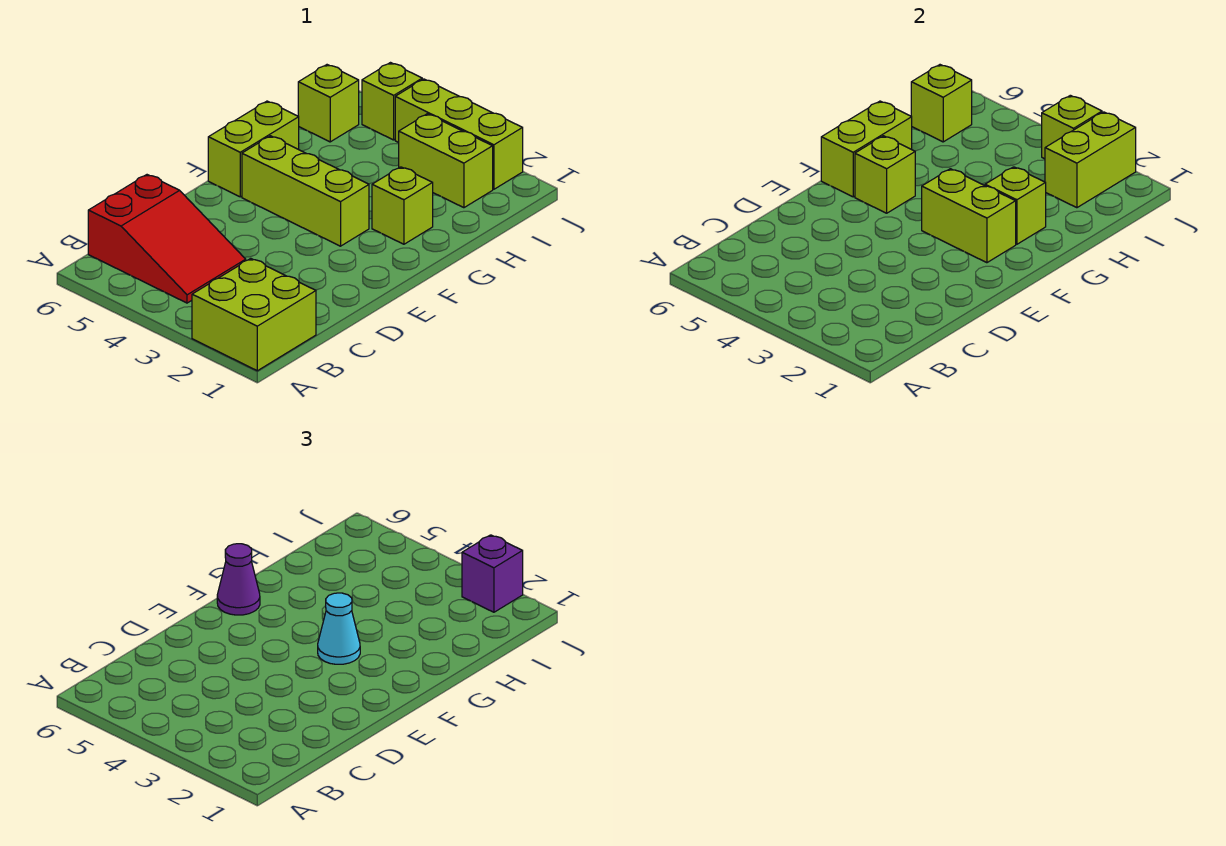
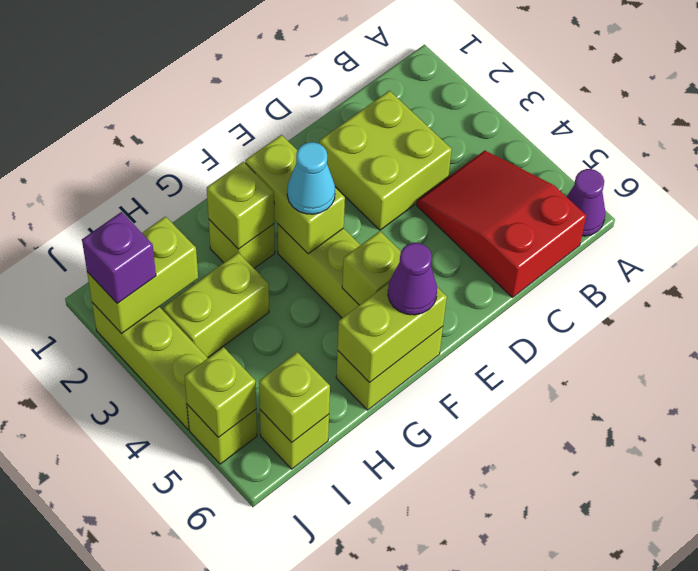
lime brick A1:B2 level 1 -> lime brick C2:D3 level 1
none -> purple cone A6 level 1
lime brick I2:I3 level 1 -> lime brick H3:I3 level 1
lime brick J3 level 2 -> lime brick J5 level 2

